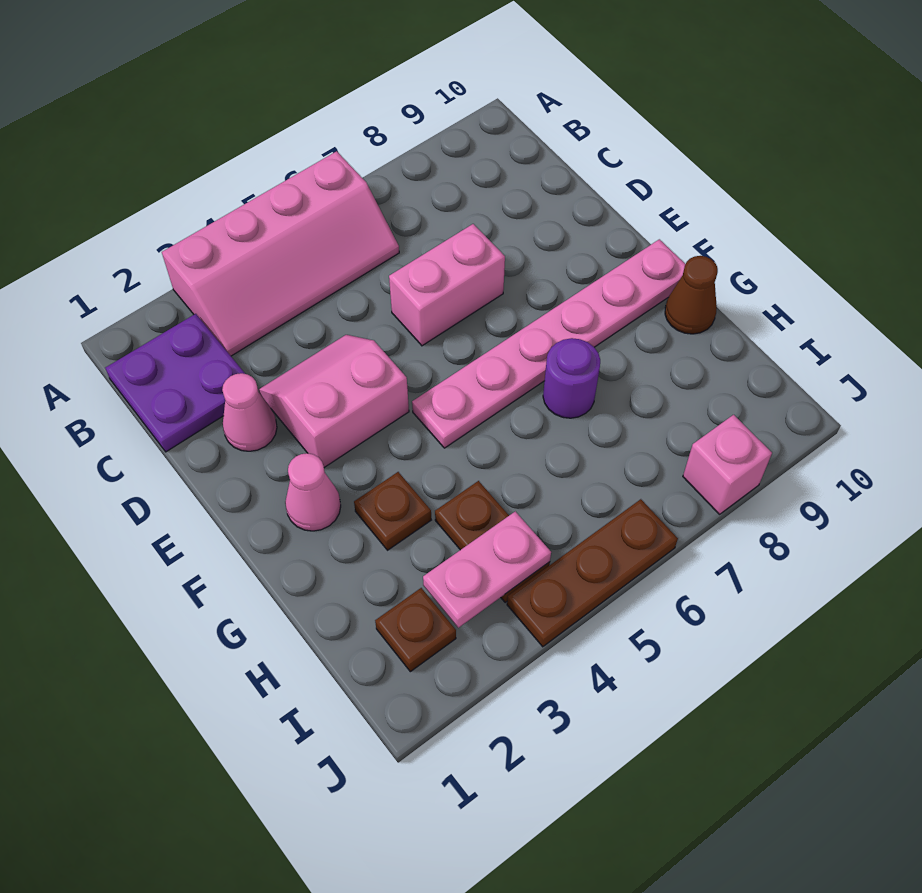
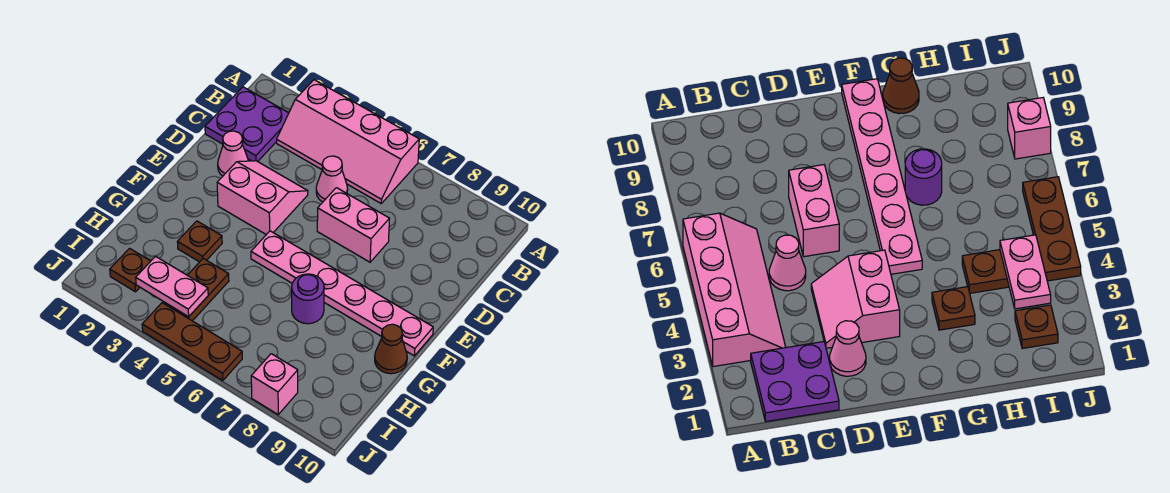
pink cone F2 level 1 -> pink cone C5 level 1

